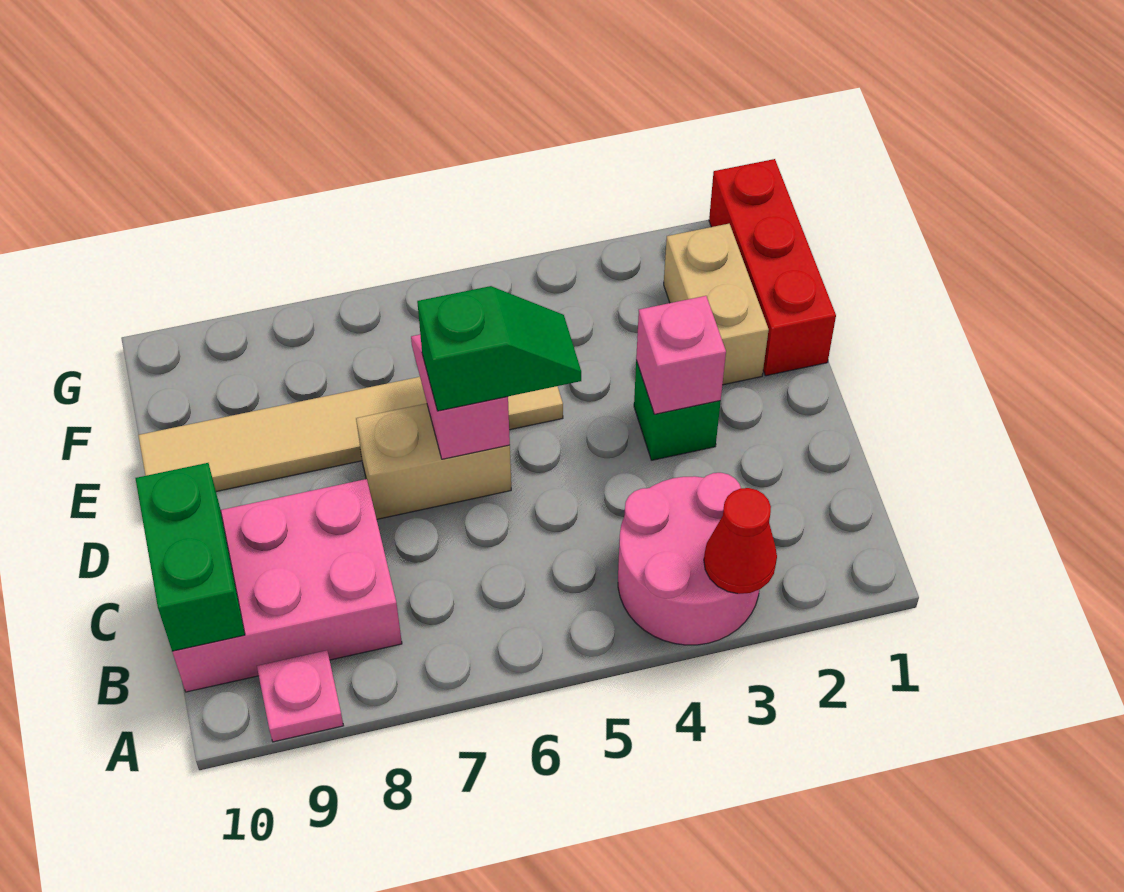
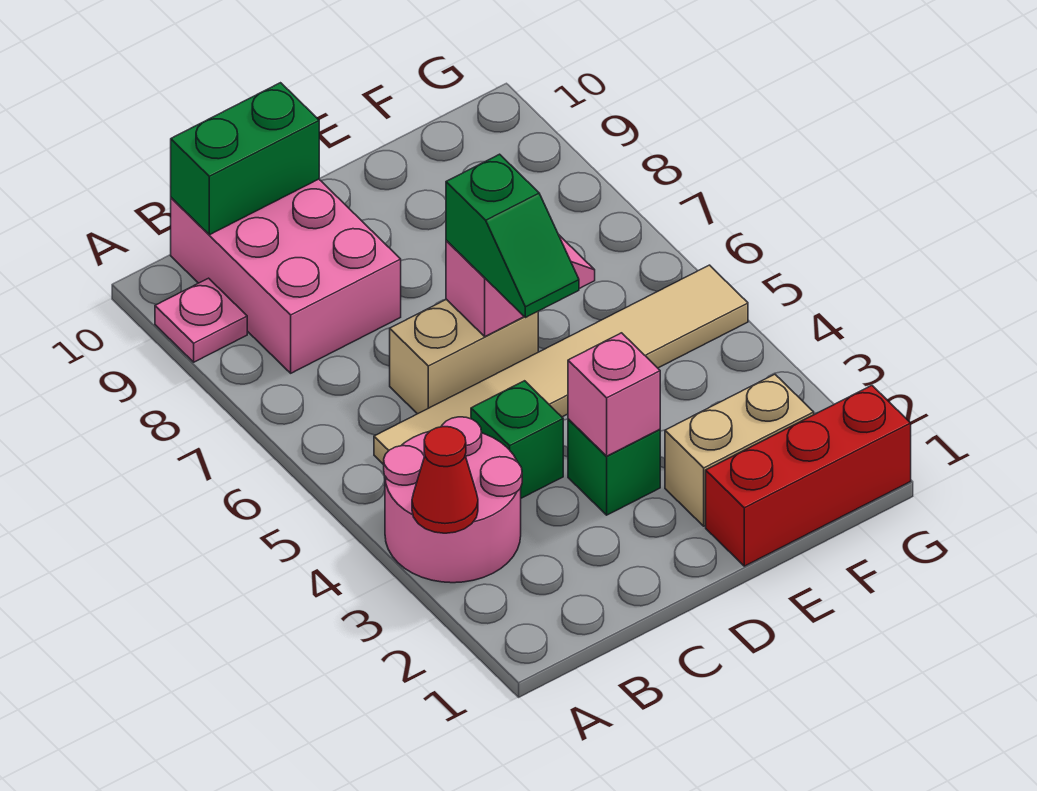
none -> green brick C4 level 1
tan brick D6:D7 level 1 -> tan brick C6:D6 level 1
tan tile E5:E10 level 1 -> tan tile B5:G5 level 1

